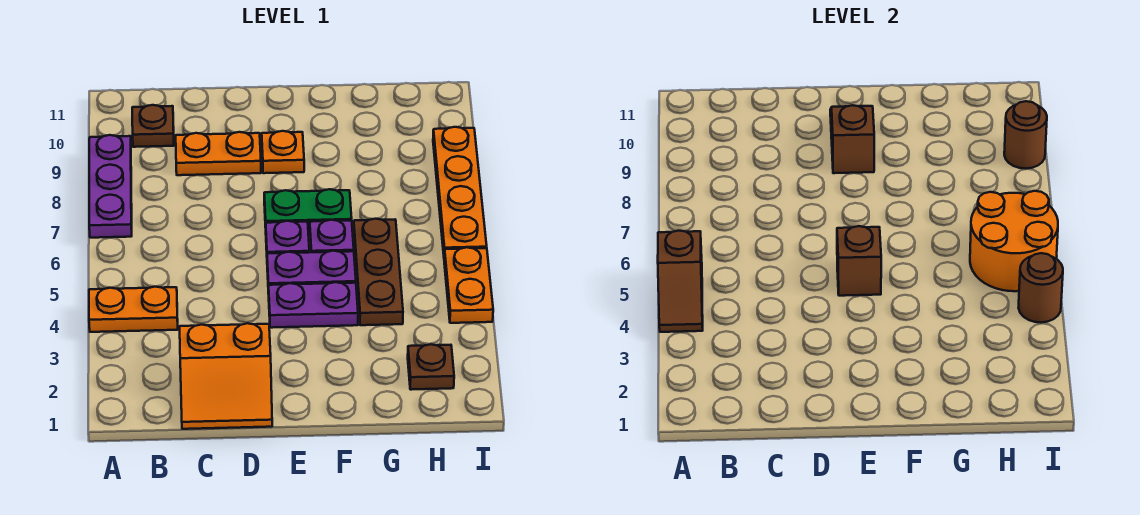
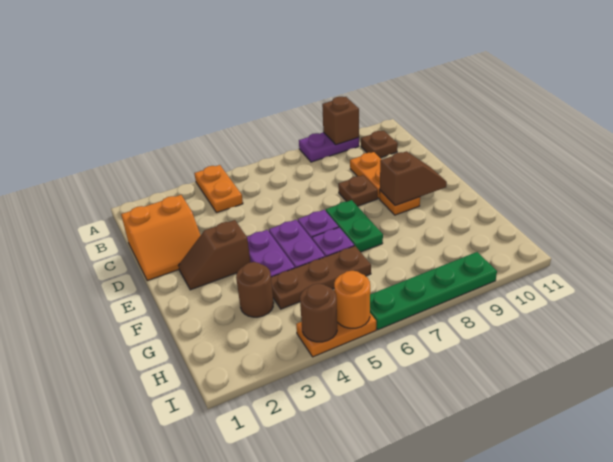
brown slope A4:A5 level 2 top 5 -> brown slope E2:E3 level 1 top 3
purple plate A7:A9 level 1 -> purple plate A8:A9 level 1
orange slope C1:D2 level 1 top 2 -> orange slope C1:D2 level 1 top C
brown brick E5 level 2 -> brown brick A9 level 2
brown plate H2 level 1 -> brown plate D8 level 1
orange round brick H5:I6 level 2 -> orange round brick I5 level 2
orange plate I6:I9 level 1 -> green plate I6:I9 level 1
brown round brick I9 level 2 -> brown round brick G3 level 1

